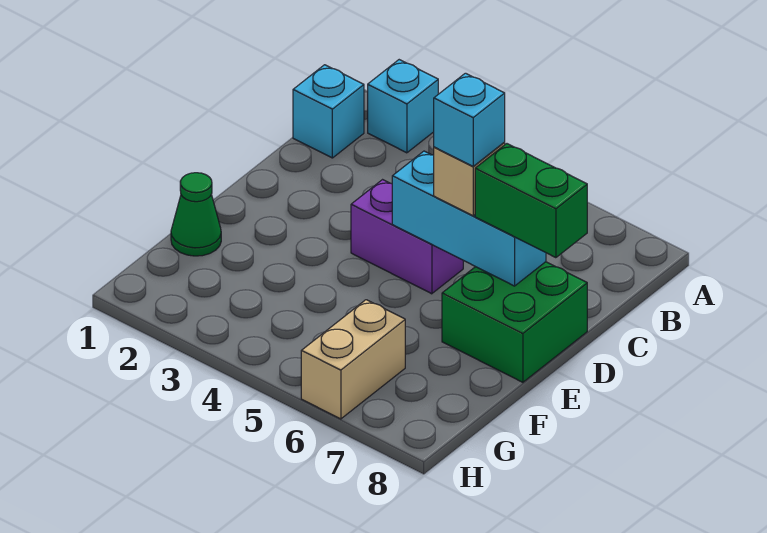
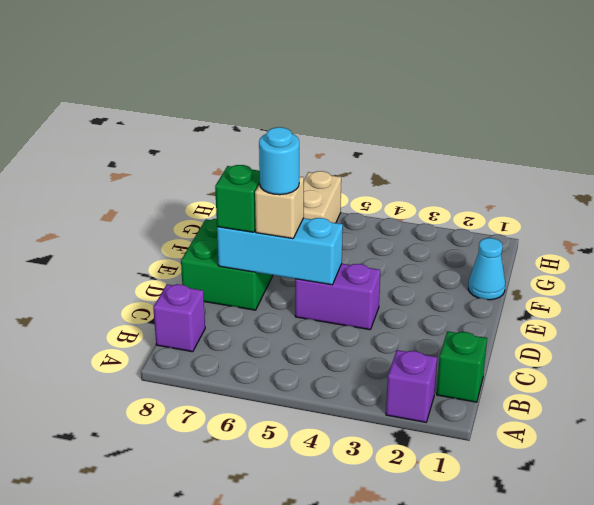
cyan brick A2 level 1 -> purple brick A2 level 1
cyan brick B1 level 1 -> green brick B1 level 1
none -> purple brick B8 level 1
cyan brick D6 level 4 -> cyan round brick D6 level 4
green brick D7:D8 level 3 -> green brick D7 level 3
green cone F1 level 1 -> cyan cone F1 level 1

